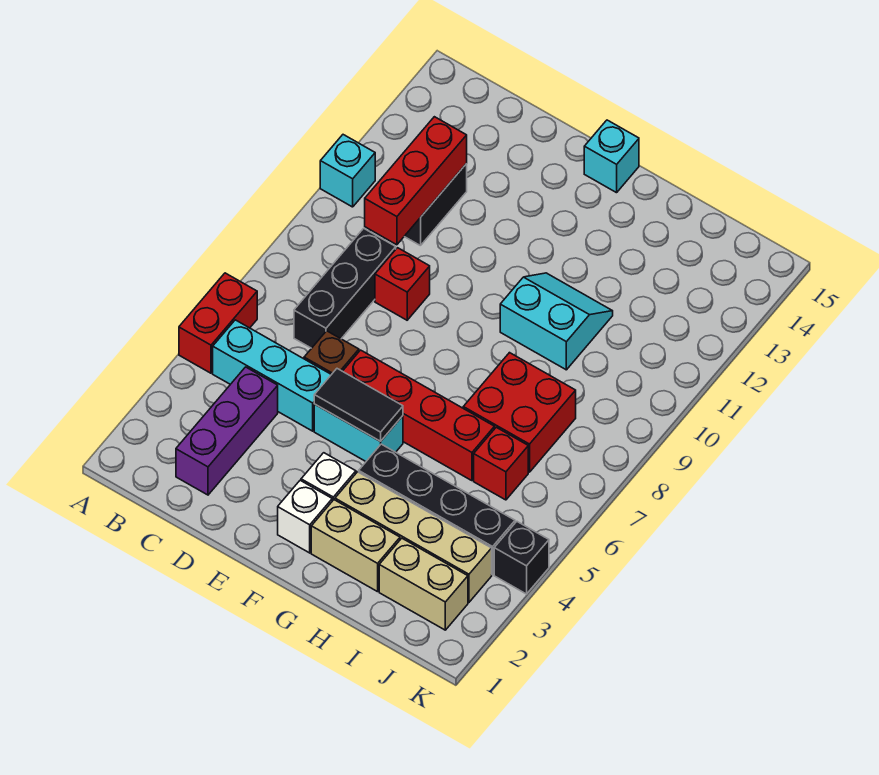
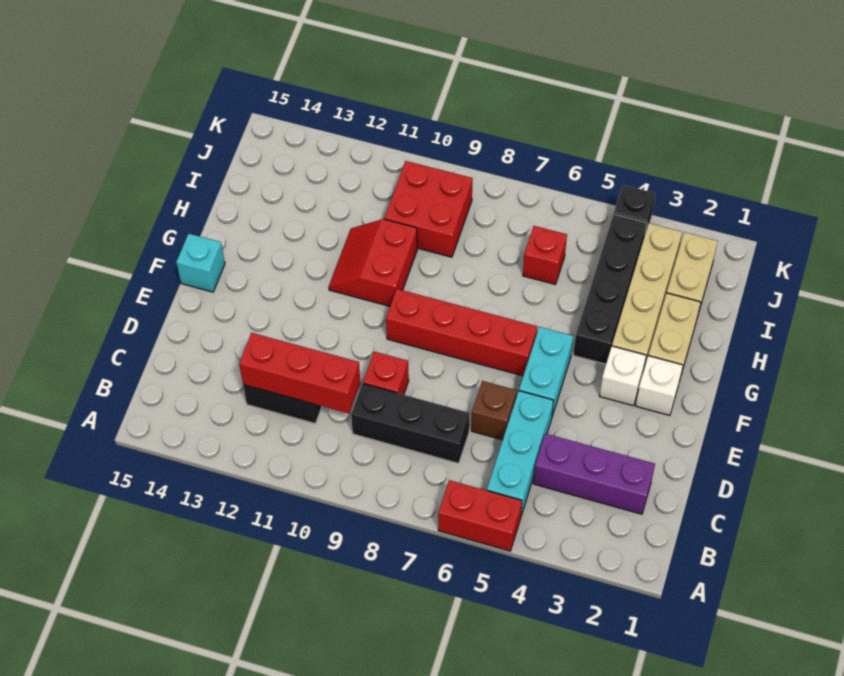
cyan brick A11 level 1 -> none
black tile E5:F5 level 2 -> none
red brick E6:H6 level 1 -> red brick F6:F9 level 1
cyan slope G10:H11 level 1 top 10 -> red slope G10:H11 level 1 top 10
red brick H7:I8 level 1 -> red brick I9:J10 level 1

